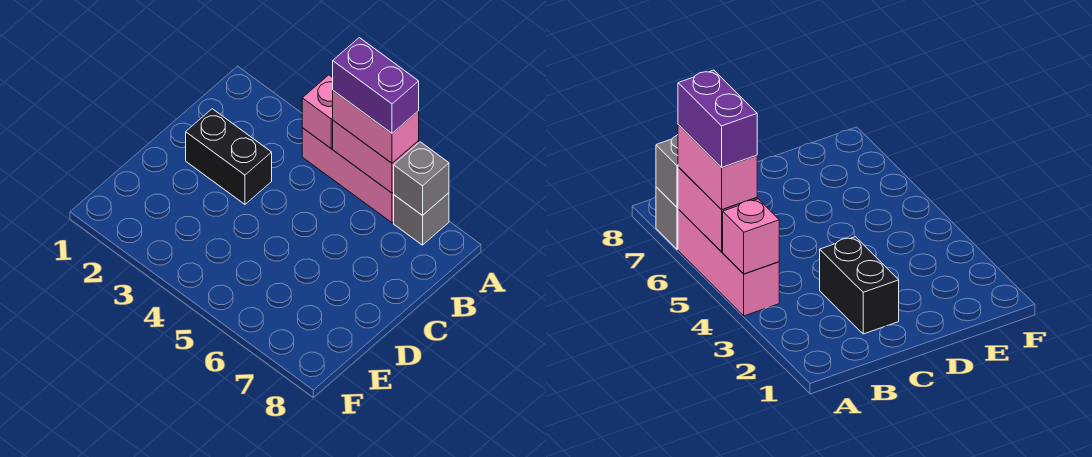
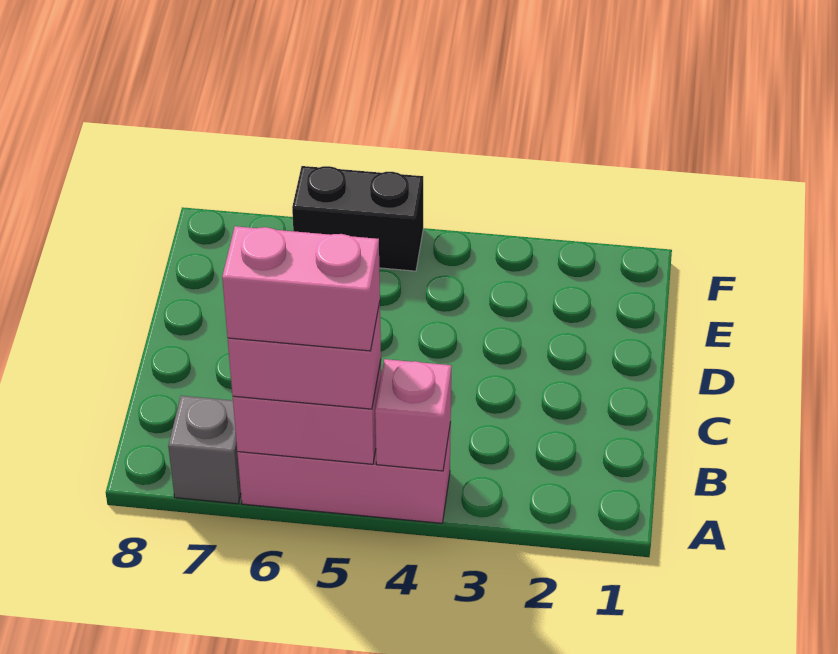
purple brick A5:A6 level 4 -> pink brick A5:A6 level 4
grey brick A7 level 2 -> none
black brick C2:C3 level 1 -> black brick F5:F6 level 1

